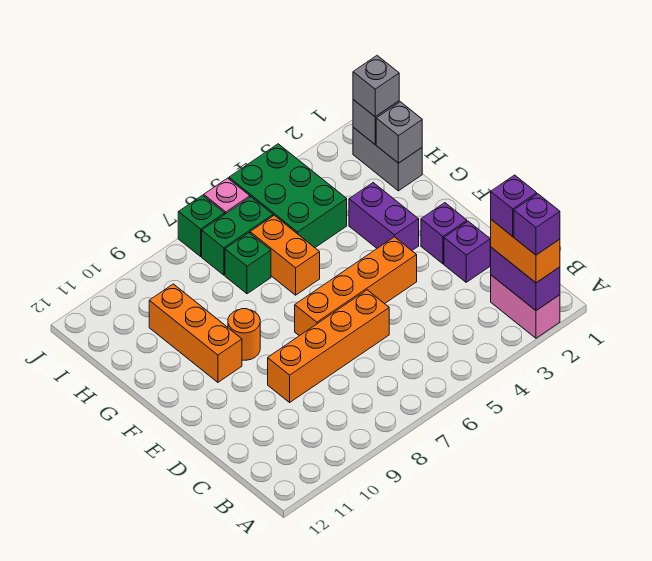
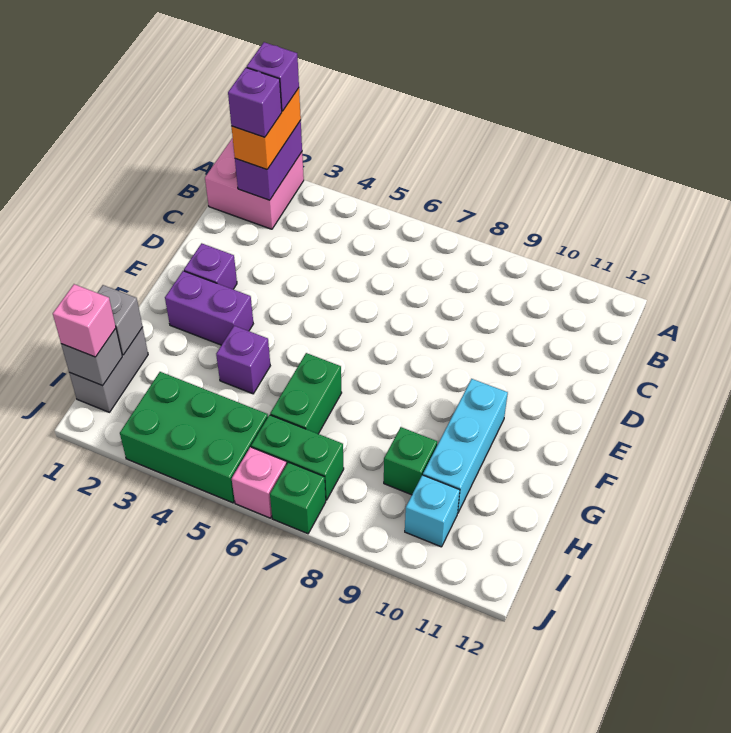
pink brick A2:B2 level 1 -> pink brick A1:B2 level 1
purple brick D2 level 1 -> purple brick G4 level 1
orange brick D6:D9 level 1 -> none
orange brick E4:E7 level 1 -> none
purple brick F3:G3 level 1 -> purple brick F2:F3 level 1
orange round brick F9 level 1 -> none
orange brick F10:H10 level 1 -> cyan brick F10:H10 level 1
orange brick G6:H6 level 1 -> green brick G6:H6 level 1
green brick H4:J5 level 1 -> green brick I3:J5 level 1
green brick H7 level 1 -> green brick H9 level 1
grey brick I1 level 3 -> pink brick I1 level 3
none -> cyan brick I10 level 1

